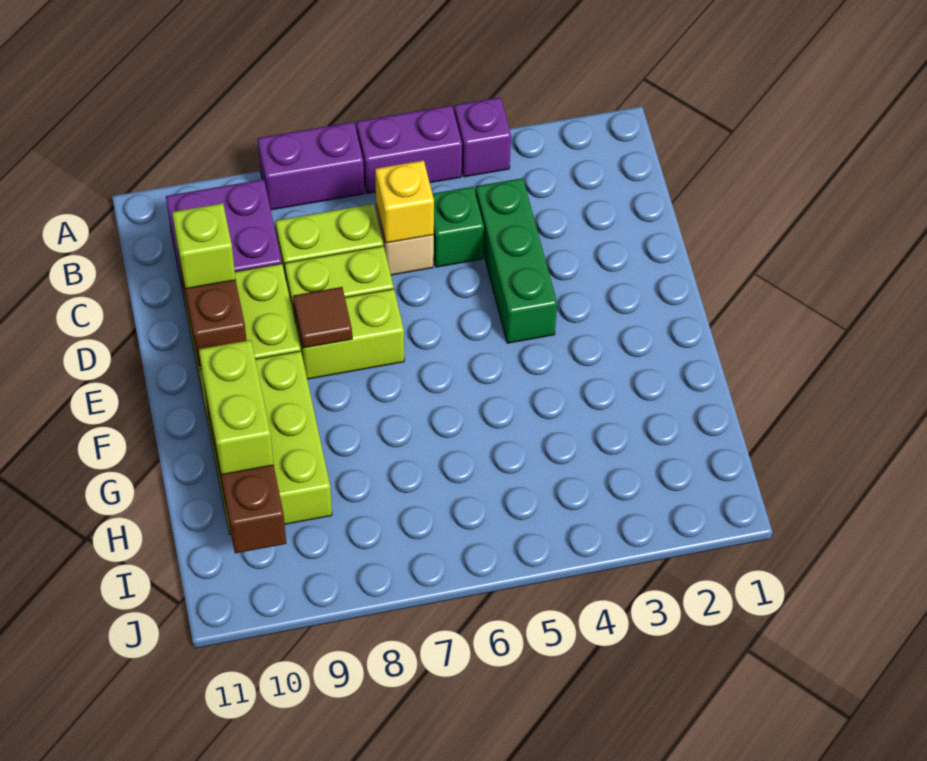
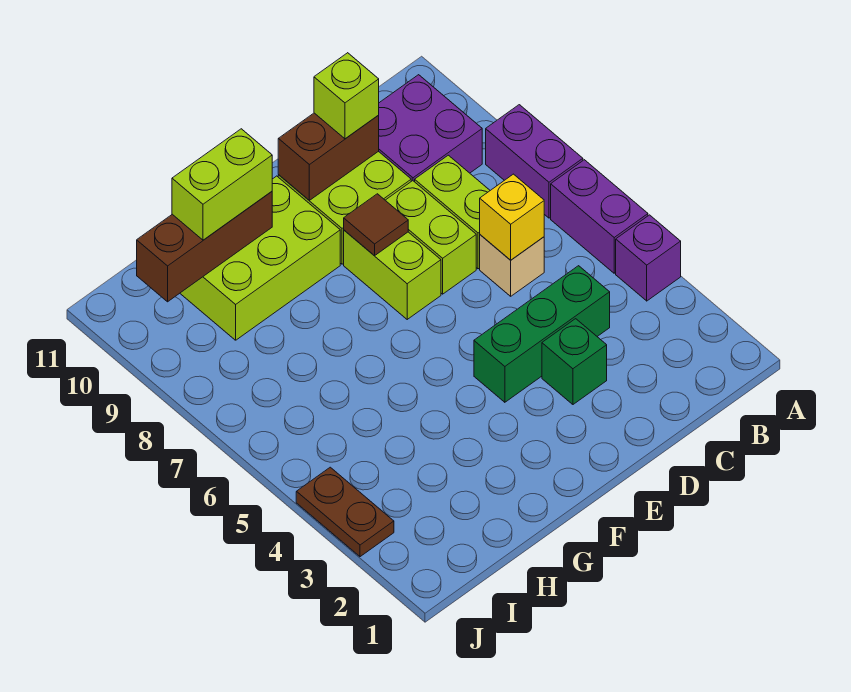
green brick C5 level 1 -> green brick D3 level 1
none -> brown plate J3:J4 level 1

